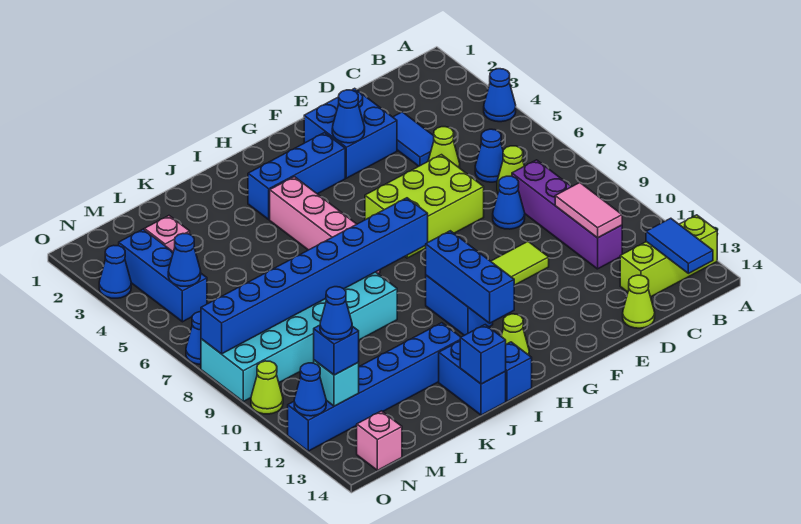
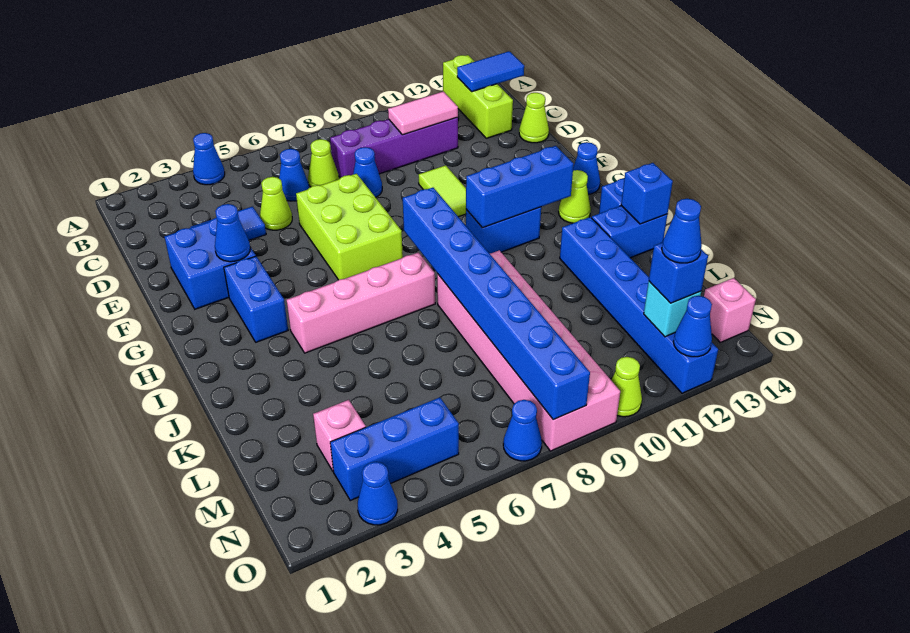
blue brick G3:I3 level 1 -> blue brick G3:H3 level 1
cyan brick J8:O9 level 1 -> pink brick J8:O9 level 1
blue cone N5 level 2 -> blue cone G14 level 1

